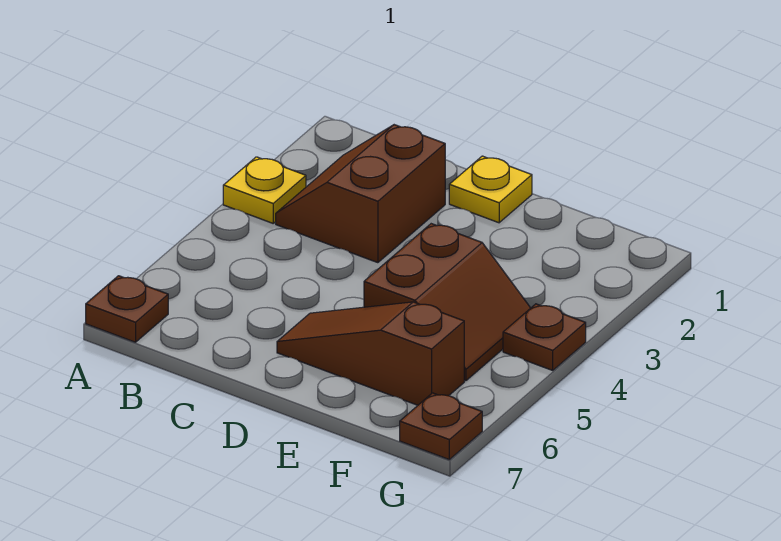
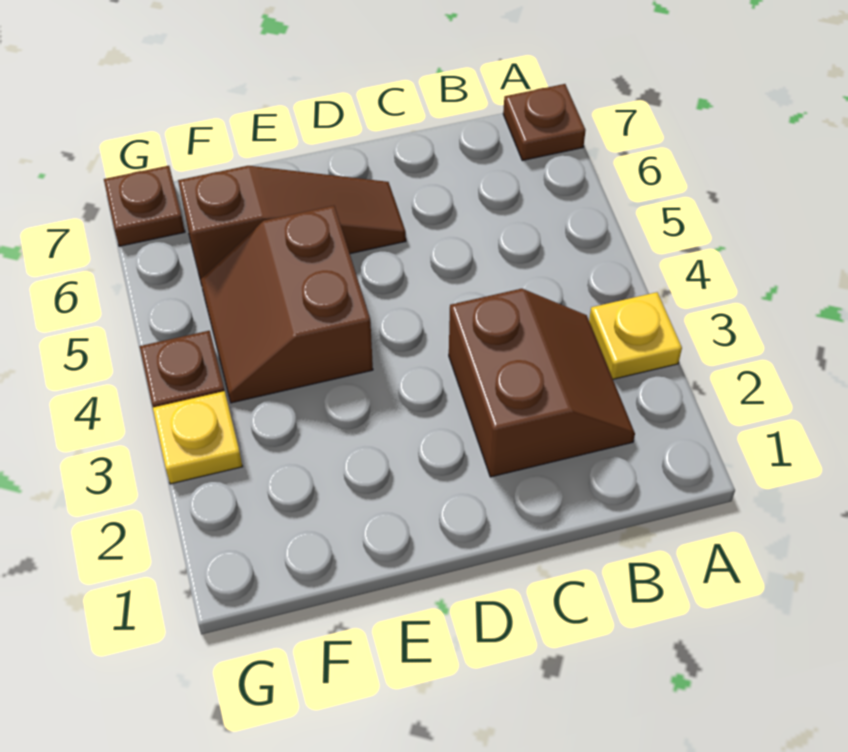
yellow plate D1 level 1 -> yellow plate G3 level 1

